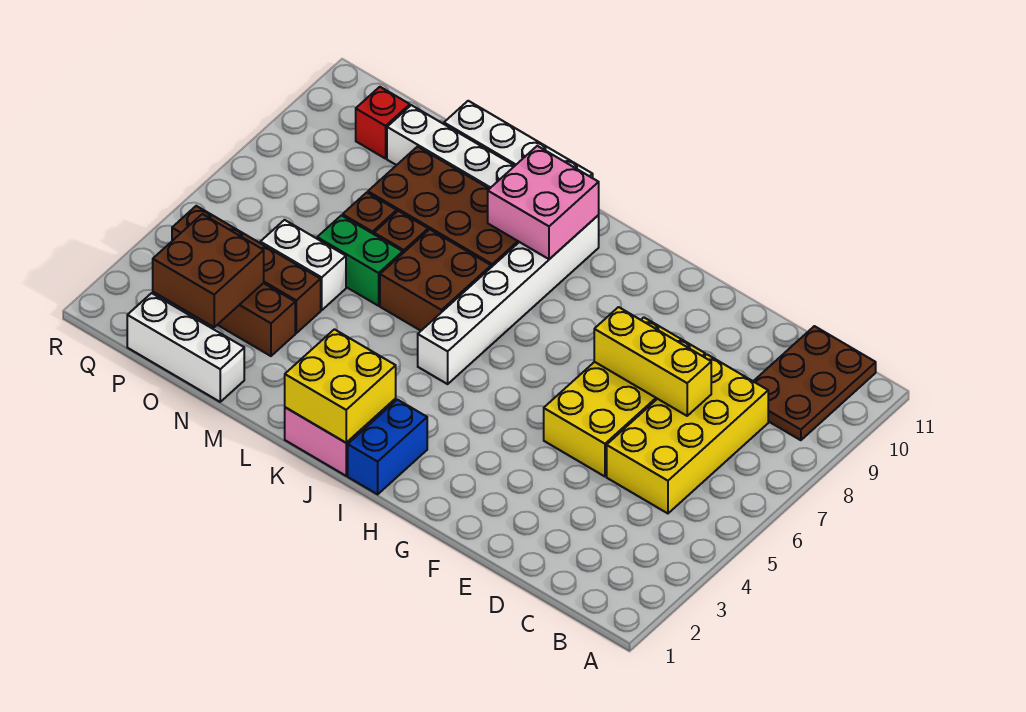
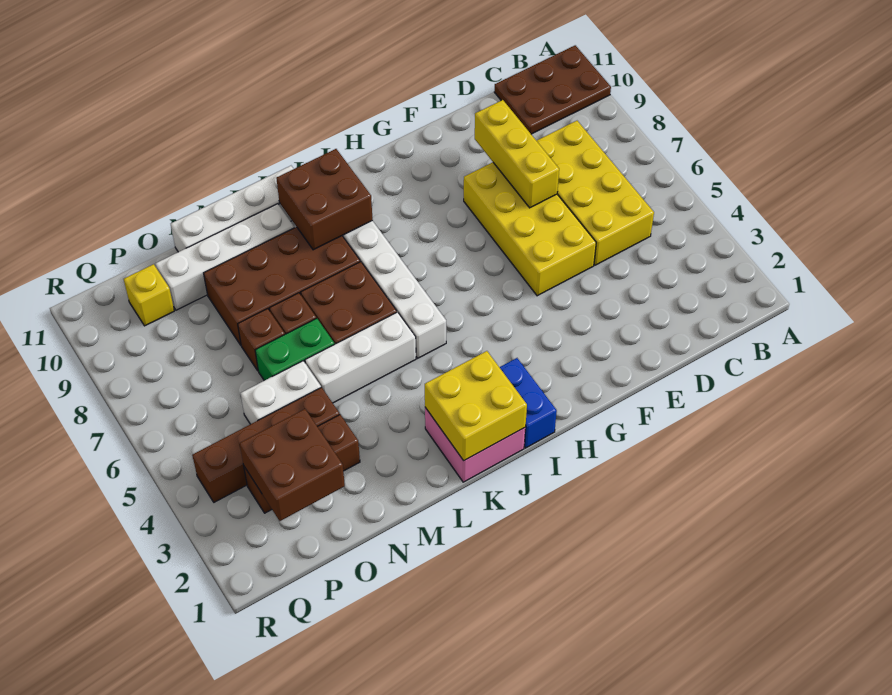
brown plate B9:C11 level 1 -> brown plate A10:C11 level 1
yellow brick D7:F7 level 2 -> yellow brick E7:E9 level 2
pink brick J9:K10 level 2 -> brown brick J9:K10 level 2
white brick N1:P1 level 1 -> white brick K5:M5 level 1
red brick P10 level 1 -> yellow brick P10 level 1

